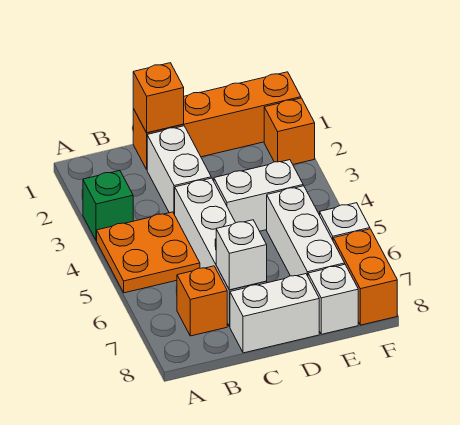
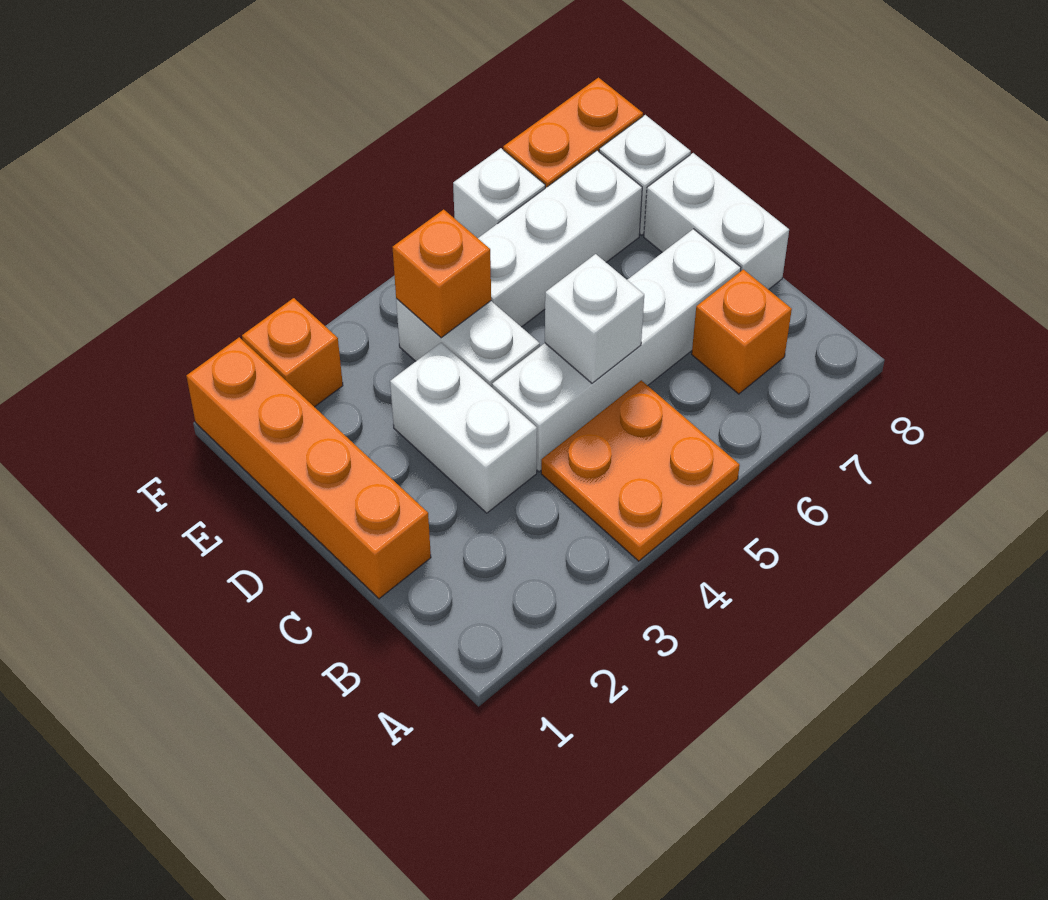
green brick A3 level 1 -> none
orange brick C1 level 2 -> orange brick E4 level 2
white brick C2:C3 level 1 -> white brick C3:D3 level 1
white brick C7 level 2 -> white brick C5 level 2

